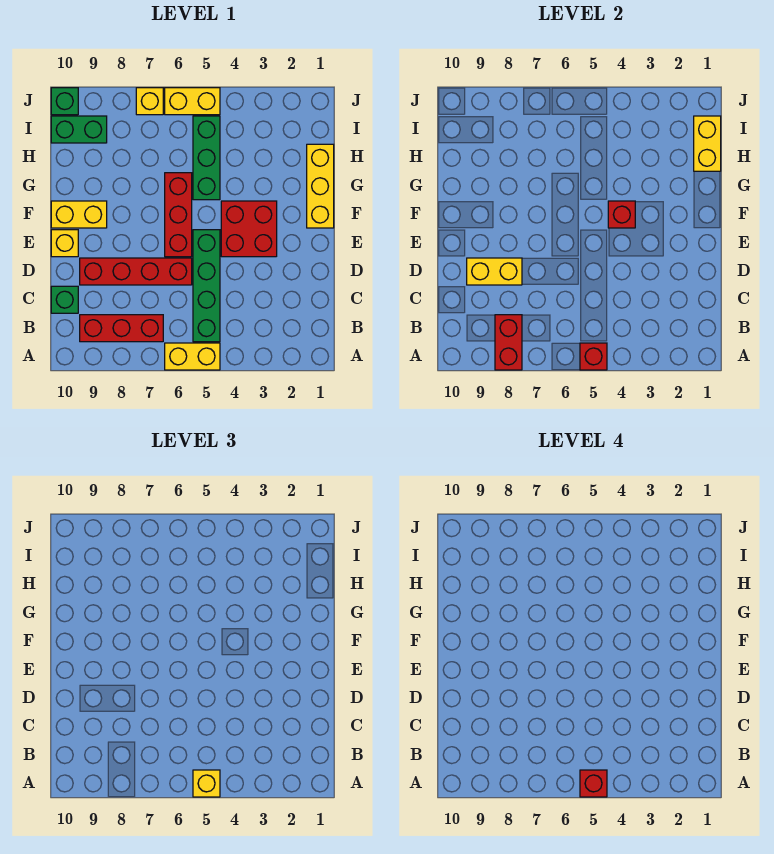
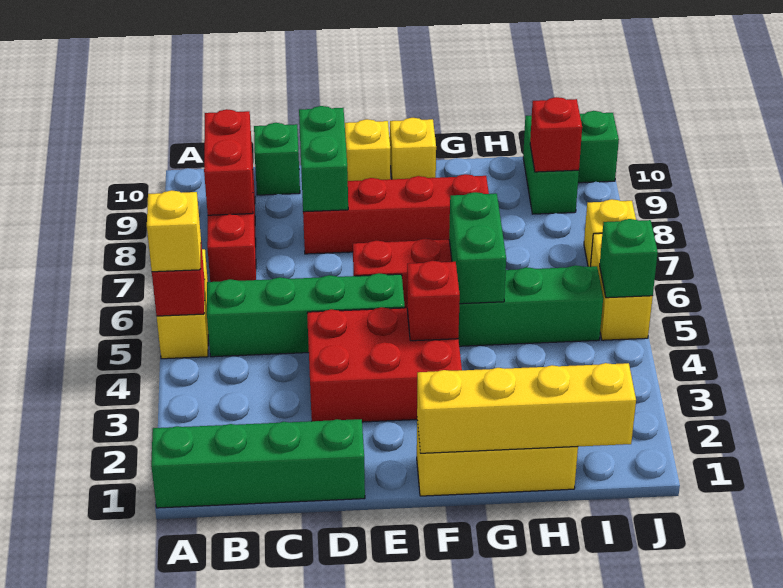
none -> green brick A1:D1 level 1
red brick A5 level 4 -> red brick I9 level 2
red brick A8:B8 level 2 -> red brick B8:B9 level 2
red brick D6:D9 level 1 -> red brick D8:G8 level 1
yellow brick D8:D9 level 2 -> green brick D8:D9 level 2
red brick E3:F4 level 1 -> red brick D3:F4 level 1
yellow brick F9:F10 level 1 -> yellow brick F10 level 1
none -> green brick G5:G6 level 2
yellow brick H1:I1 level 2 -> yellow brick F1:I1 level 2
none -> green brick J5 level 2

